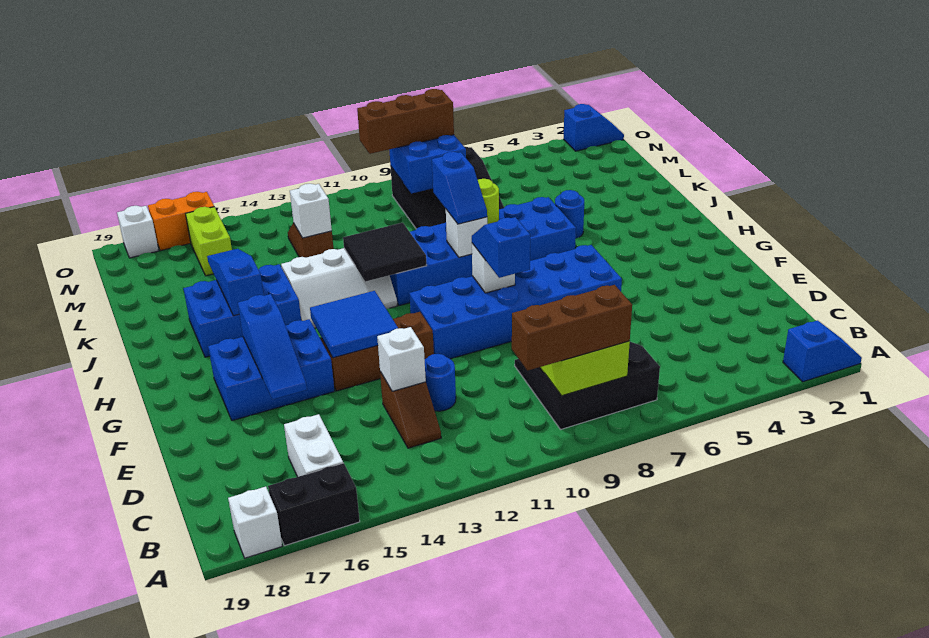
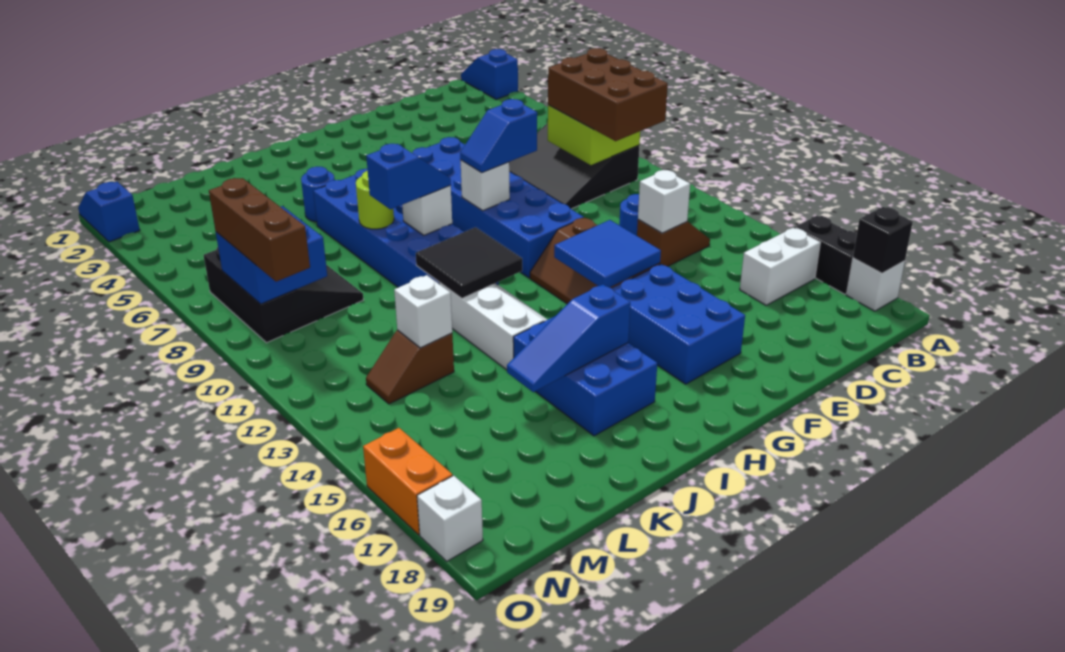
none -> black brick A18 level 2
brown brick B8:B10 level 3 -> brown brick B8:C10 level 3
blue slope E16:G16 level 2 top G -> none
lime brick M16:N16 level 1 -> none

